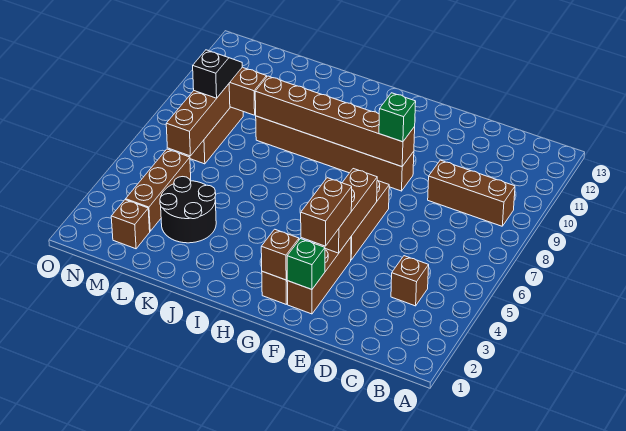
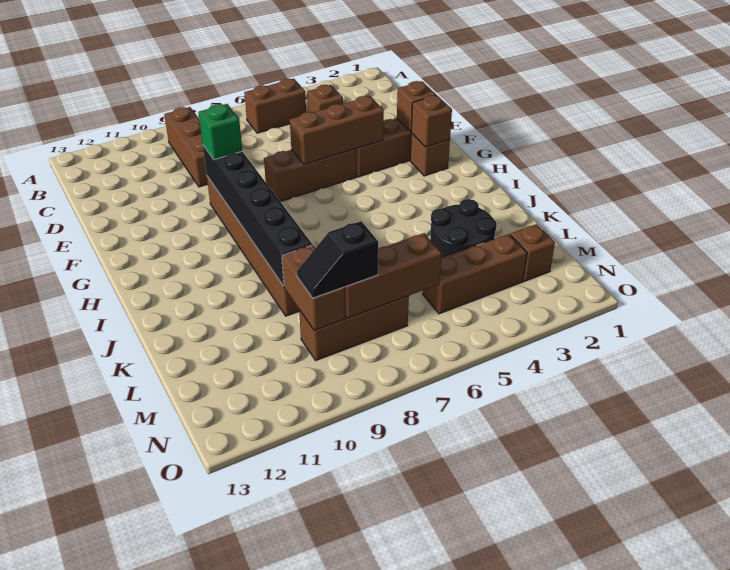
green brick F2 level 2 -> brown brick F2 level 2
brown brick F3:F4 level 3 -> brown brick B5:B6 level 1
brown brick F9:K9 level 2 -> black brick F9:K9 level 2

